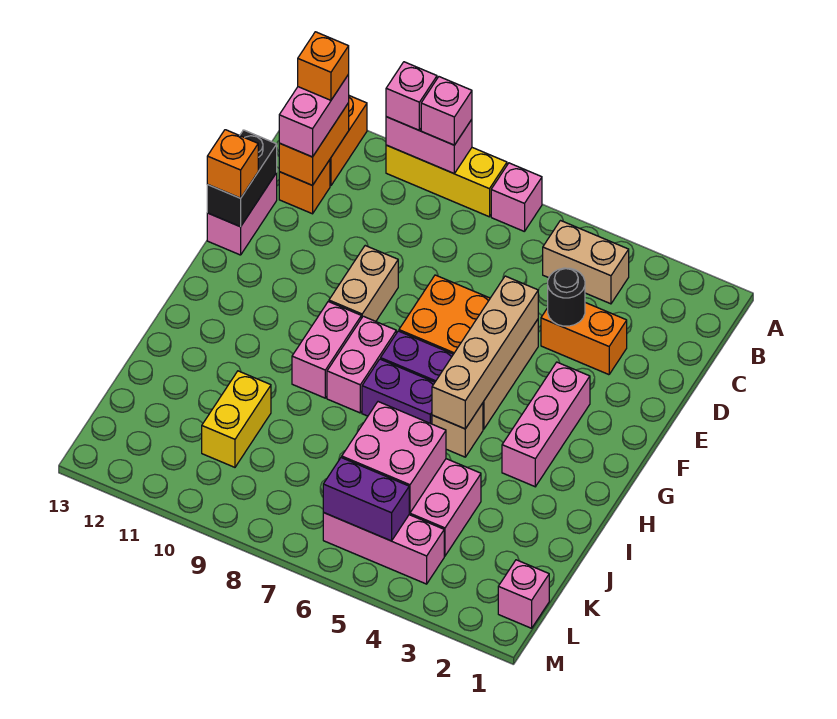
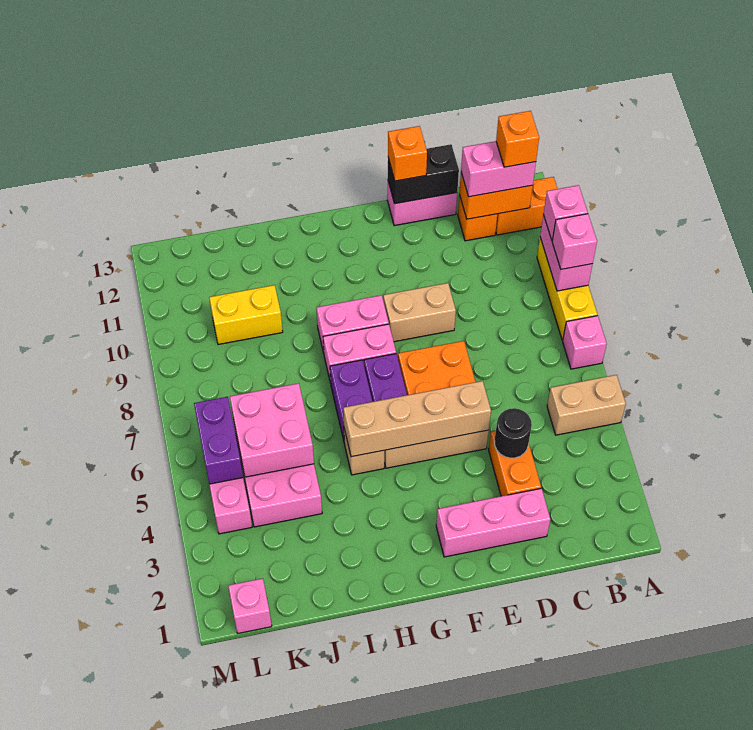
tan brick B4:B5 level 1 -> tan brick A5:B5 level 1
pink brick F3:H3 level 1 -> pink brick D2:F2 level 1

